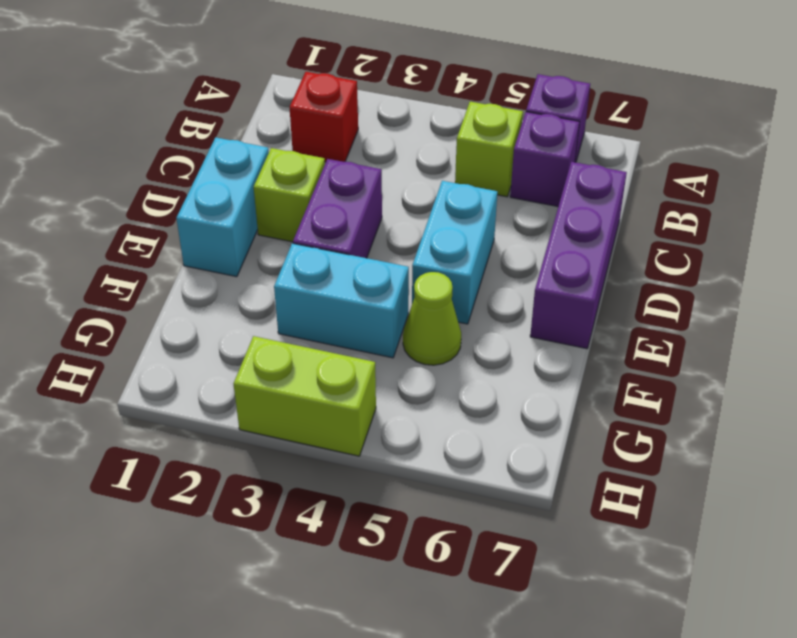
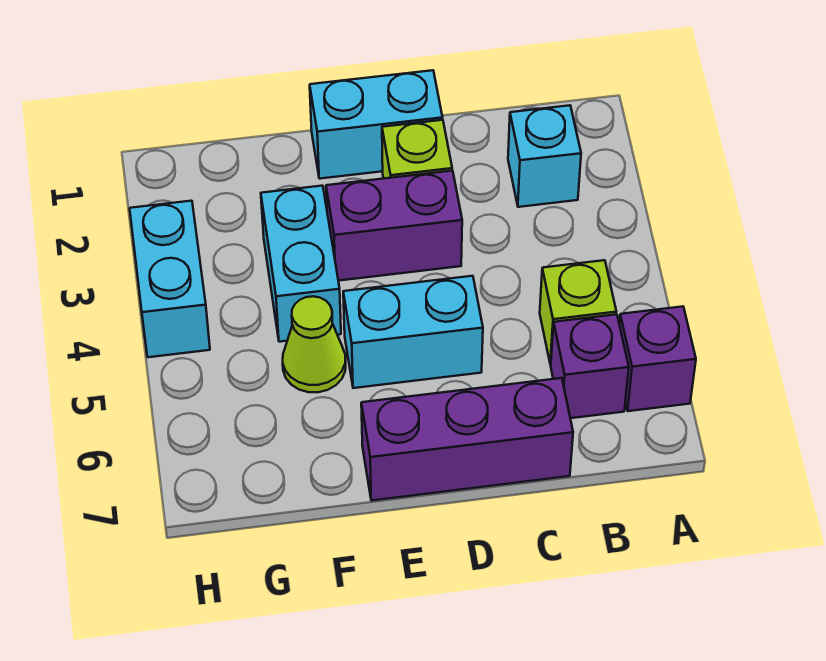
red brick B2 level 1 -> cyan brick B2 level 1
lime brick H3:H4 level 1 -> cyan brick H3:H4 level 1

